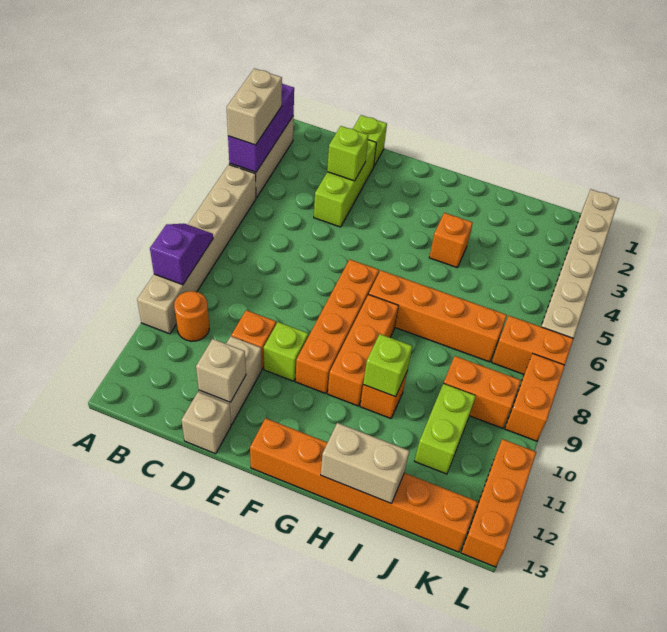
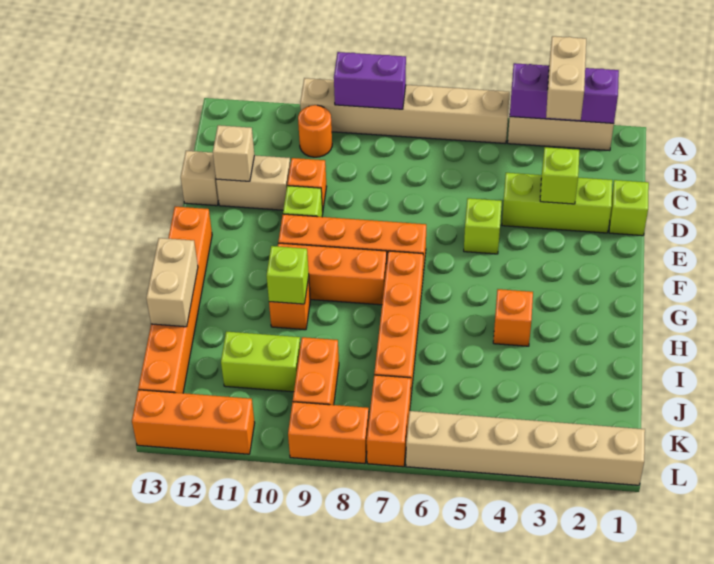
tan brick A3:A4 level 3 -> tan brick A3:B3 level 3
purple slope A8:A9 level 2 top 9 -> purple brick A8:A9 level 2
none -> lime brick E5 level 1

